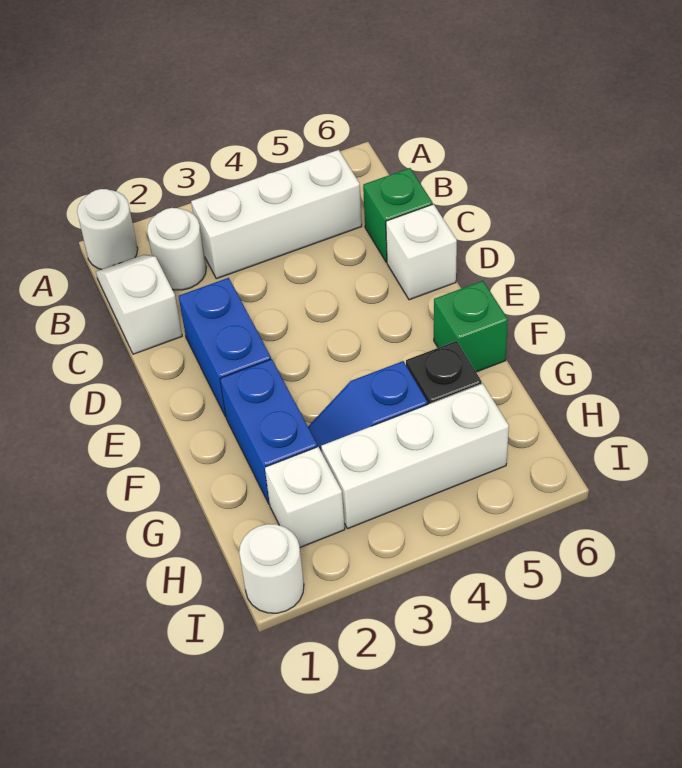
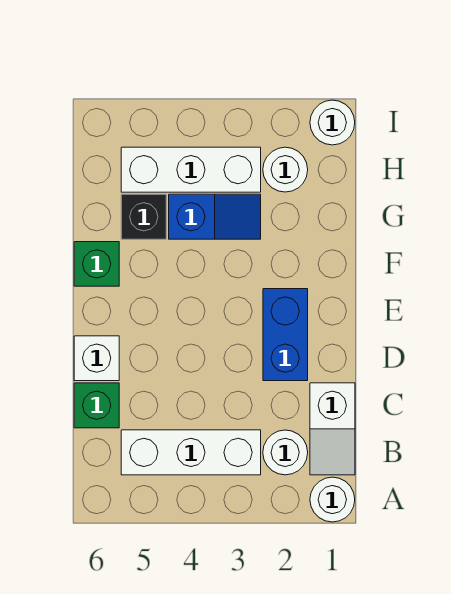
blue brick F2:G2 level 1 -> none
white brick H2 level 1 -> white round brick H2 level 1

